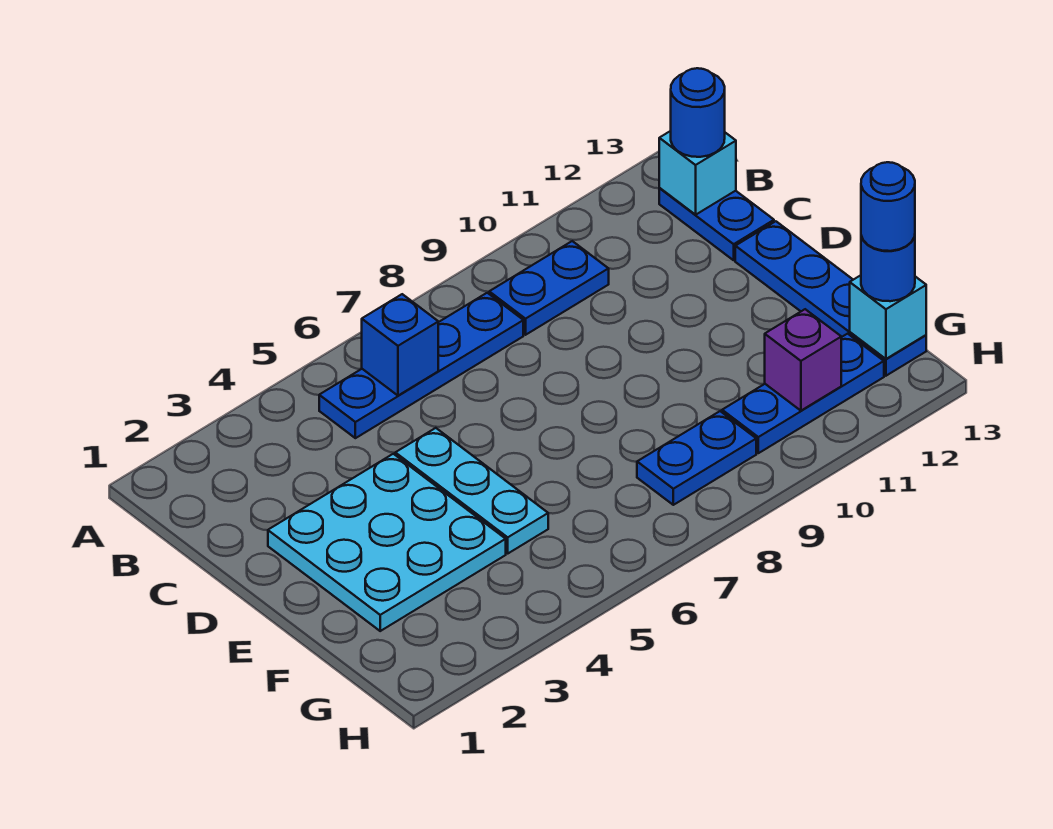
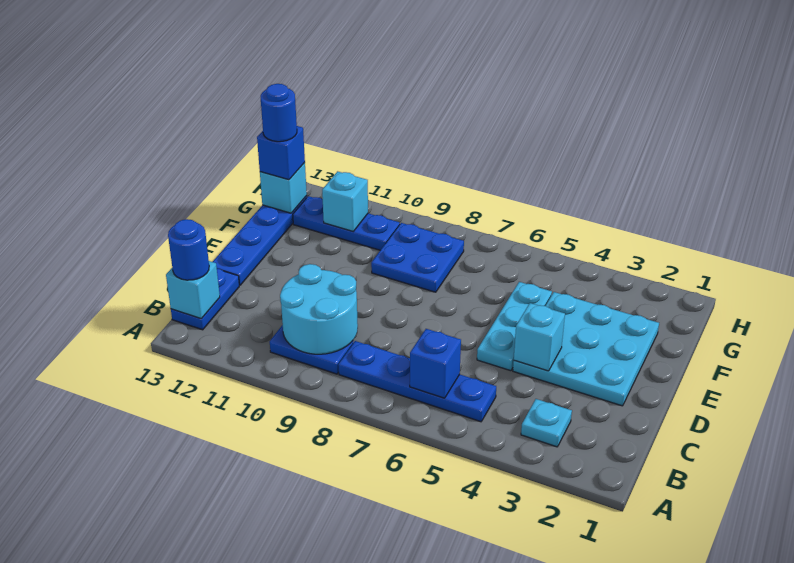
none -> cyan plate B3 level 1
none -> cyan round brick B9:C10 level 2
none -> cyan brick D4 level 2
blue plate G8:G9 level 1 -> blue plate F8:G9 level 1
purple brick G11 level 2 -> cyan brick G11 level 2
blue round brick G13 level 3 -> blue brick G13 level 3

